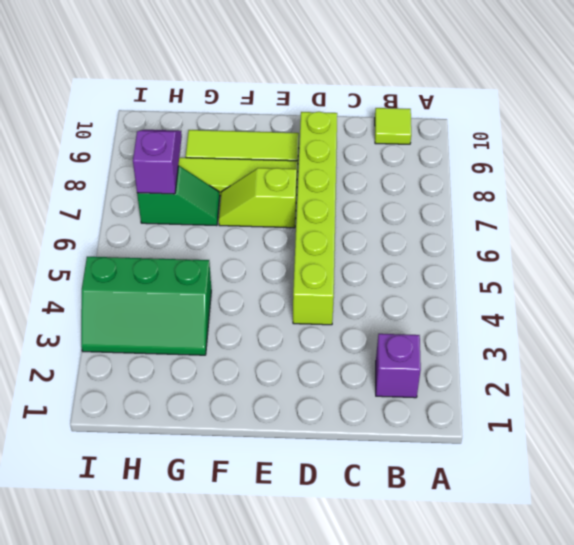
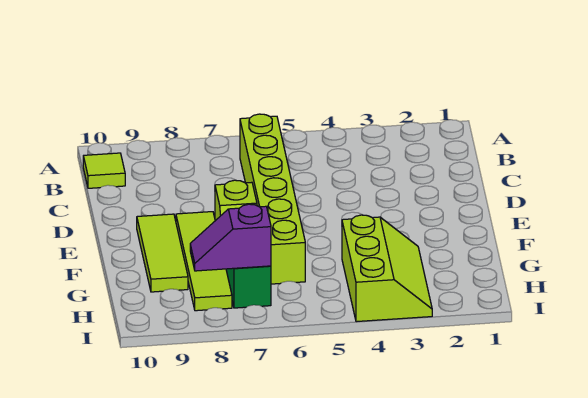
purple brick B2 level 1 -> none
lime brick D4:D9 level 1 -> lime brick B6:G6 level 1
green slope G3:I4 level 1 top 4 -> lime slope G3:I4 level 1 top 4

